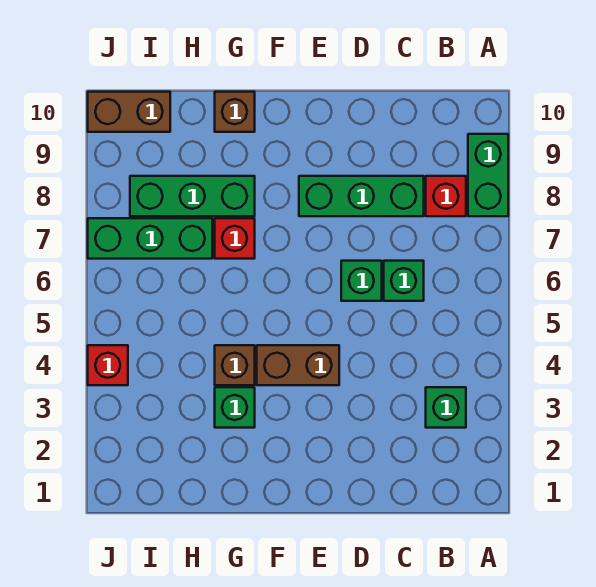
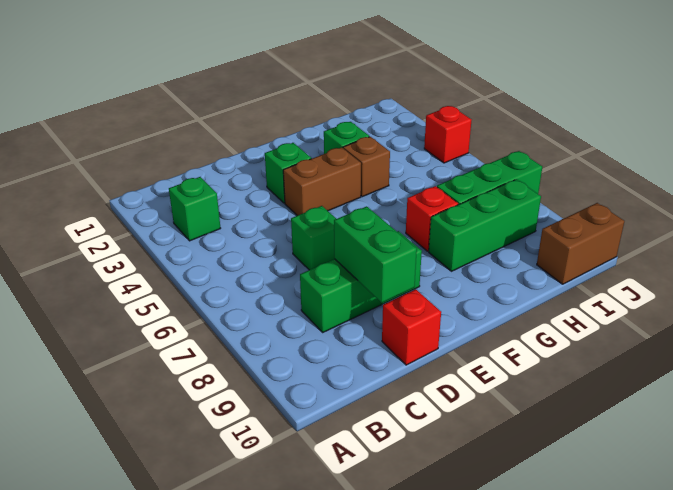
green brick A8:A9 level 1 -> green brick D8:D9 level 2
red brick B8 level 1 -> red brick D10 level 1
green brick C6 level 1 -> green brick E3 level 1
brown brick G10 level 1 -> none

